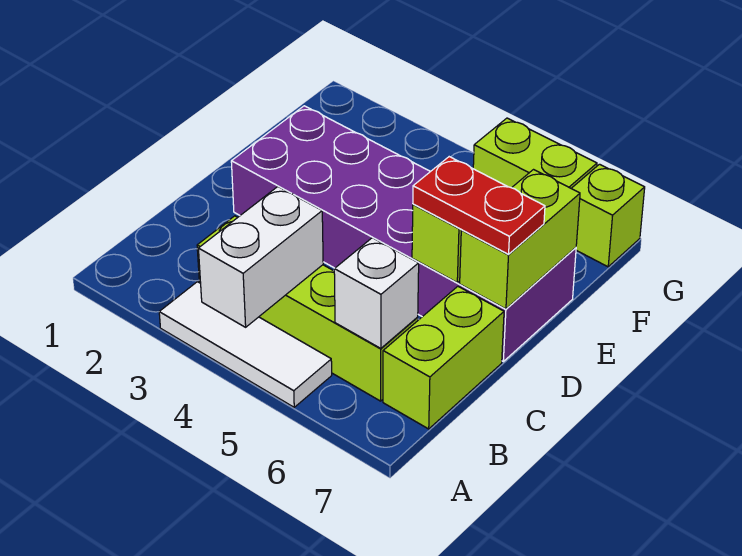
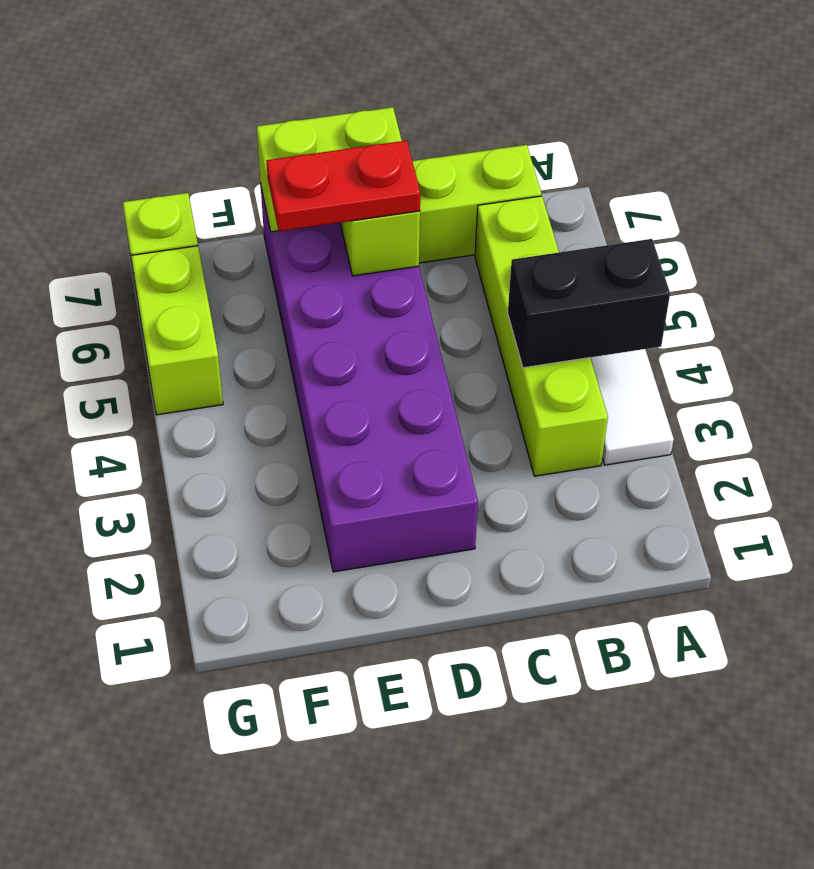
white brick A4:B4 level 2 -> black brick A4:B4 level 2
white brick B6 level 2 -> none
red plate D6:D7 level 3 -> red plate D6:E6 level 3

